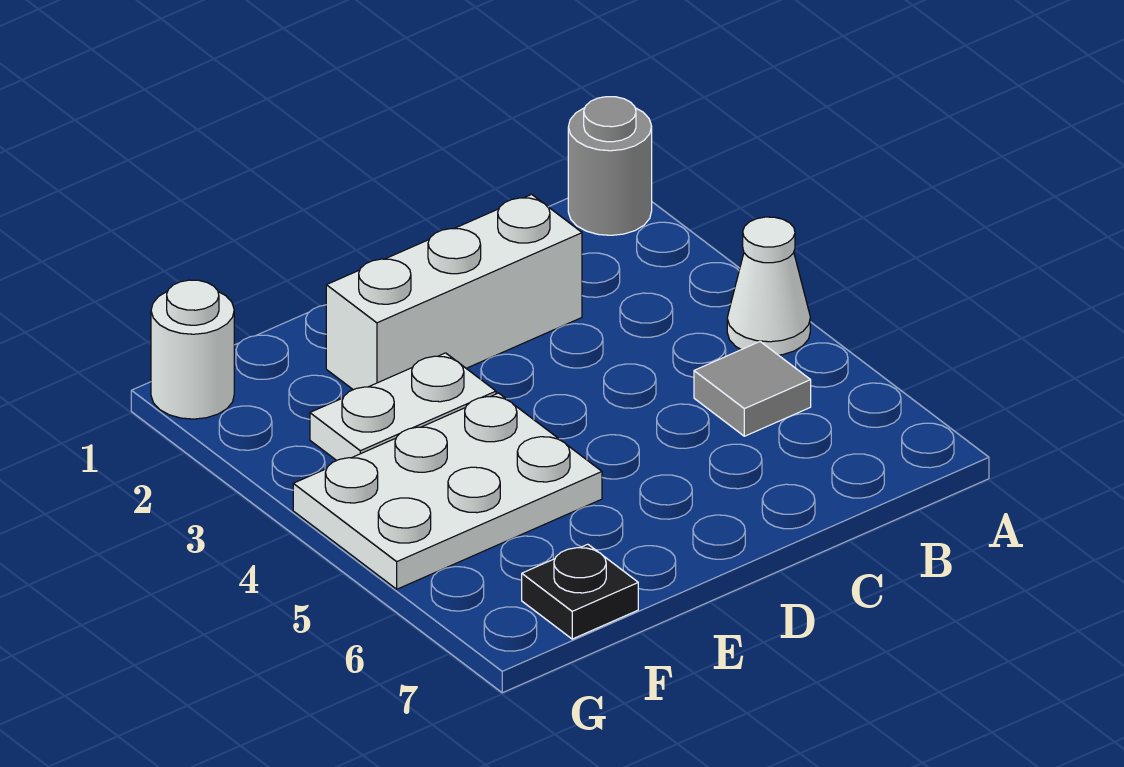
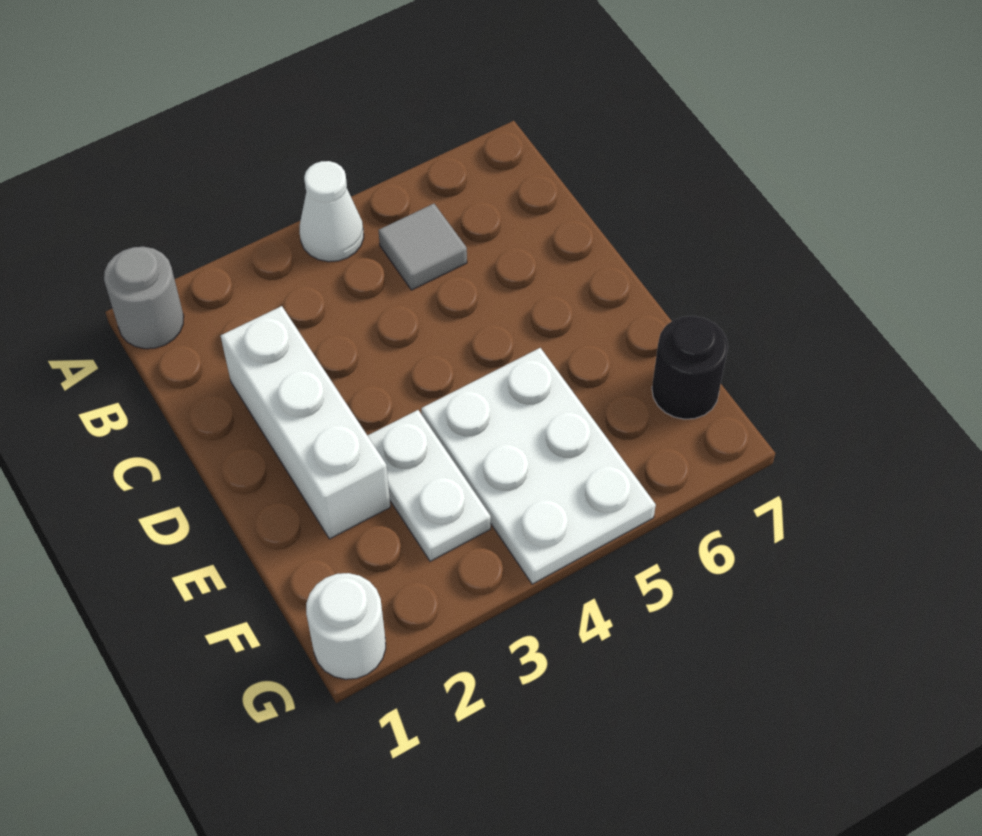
black plate F7 level 1 -> black round brick F7 level 1

